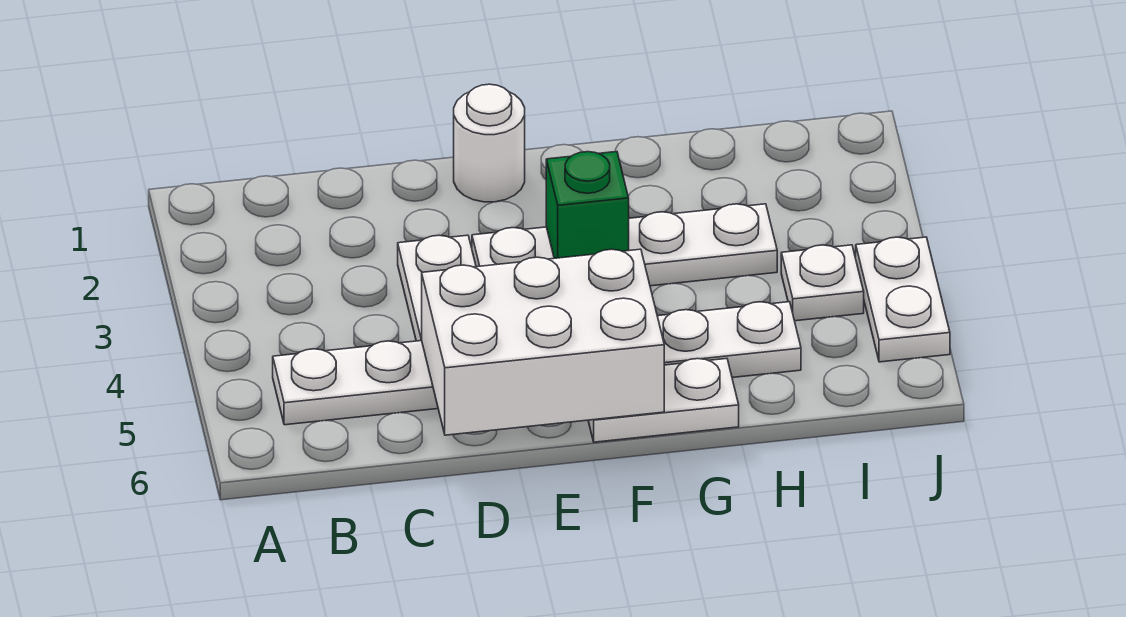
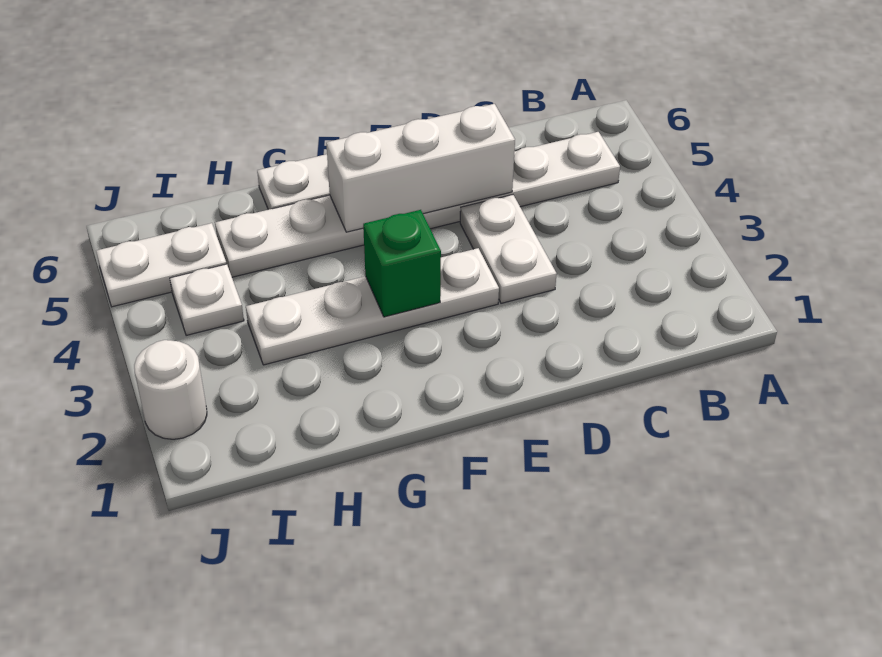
white brick D5:F6 level 2 -> white brick D5:F5 level 2
white round brick E1 level 1 -> white round brick J2 level 1
white plate J4:J5 level 1 -> white plate I5:J5 level 1

